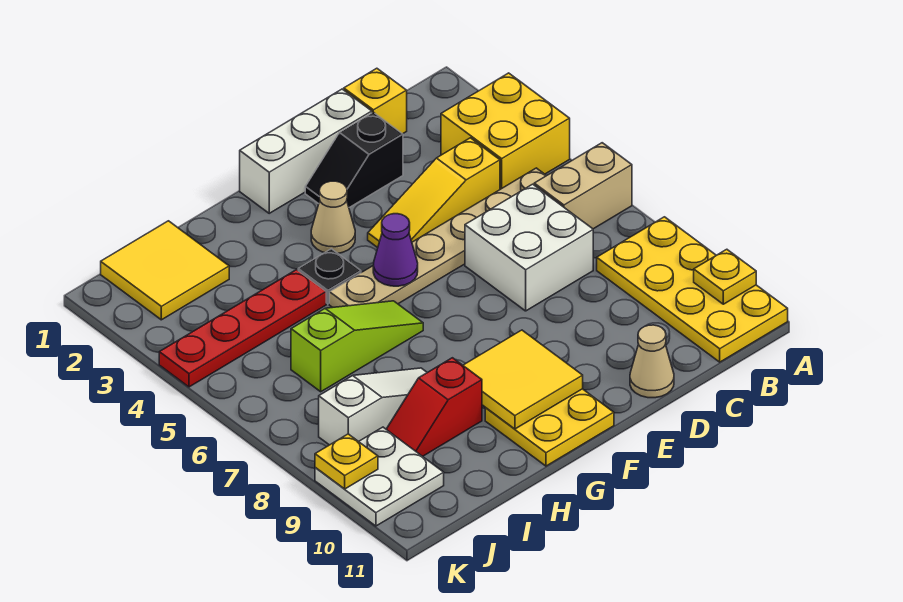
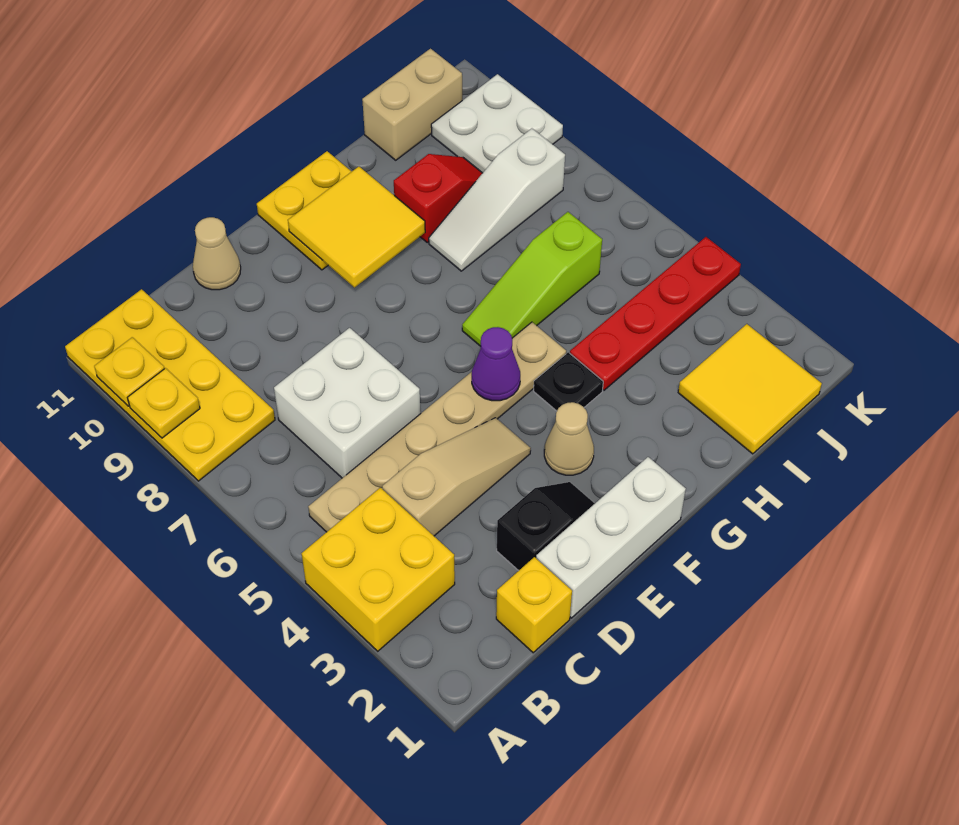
tan brick A6:B6 level 1 -> tan brick I11:J11 level 1
yellow slope C4:E4 level 1 top C -> tan slope C4:E4 level 1 top C
yellow plate K9 level 2 -> yellow plate A9 level 2

